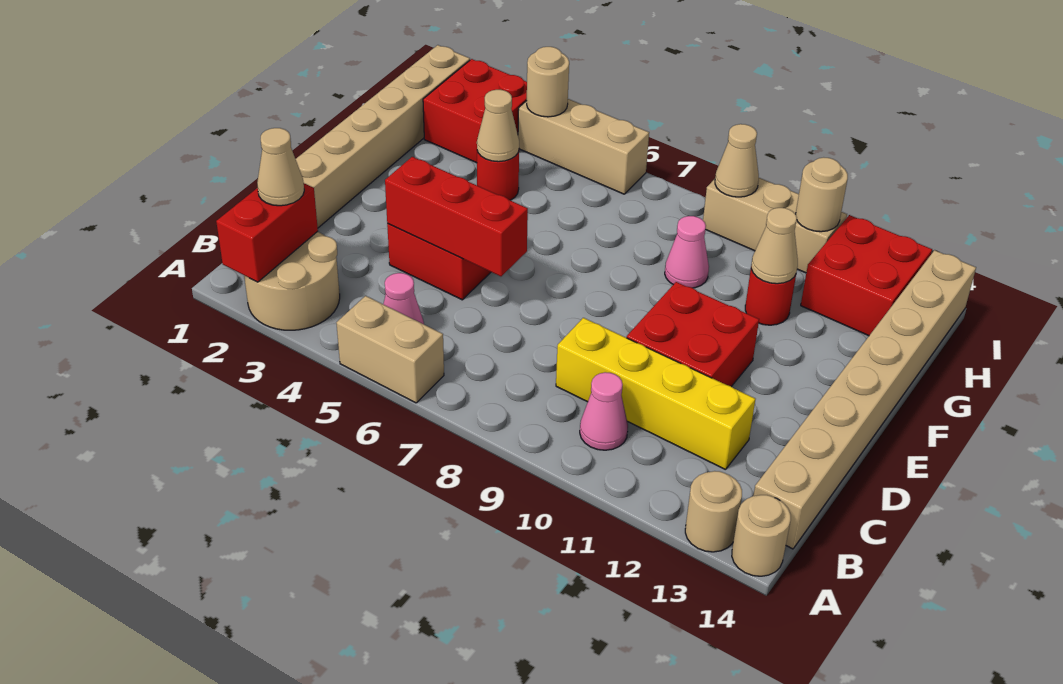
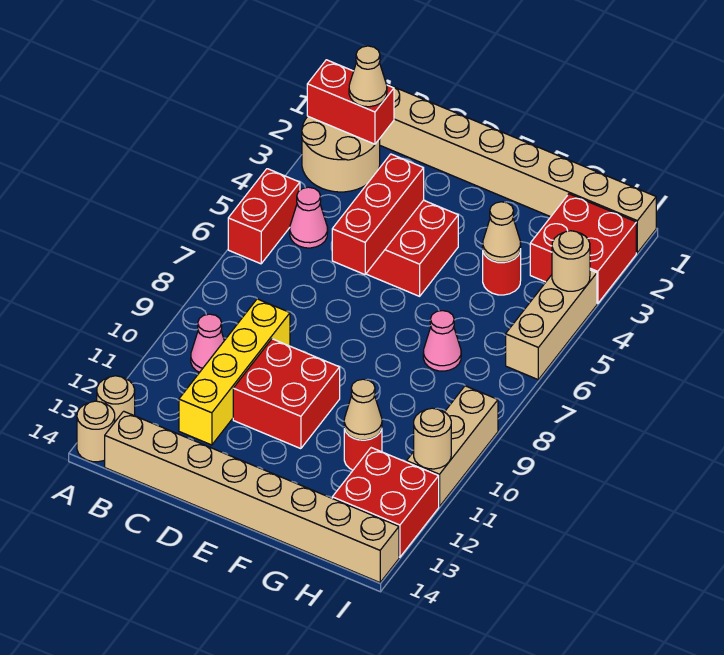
tan brick A5:A6 level 1 -> red brick A5:A6 level 1
pink cone G9 level 1 -> pink cone G7 level 1
tan cone I9 level 2 -> none

